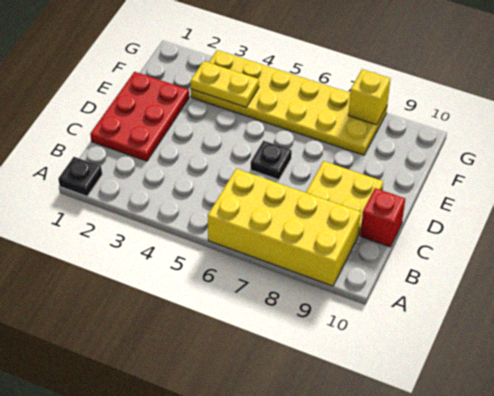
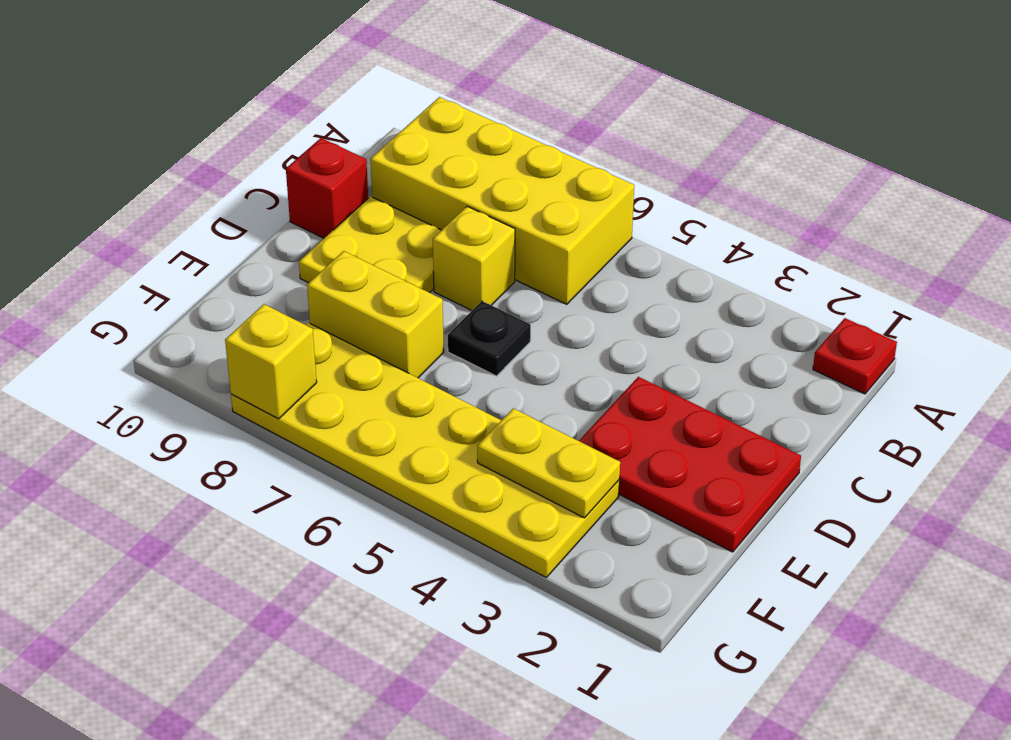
black plate A1 level 1 -> red plate A1 level 1
red plate C1:E2 level 1 -> red plate D1:E3 level 1
none -> yellow brick C7 level 1
none -> yellow brick E7:E8 level 1

